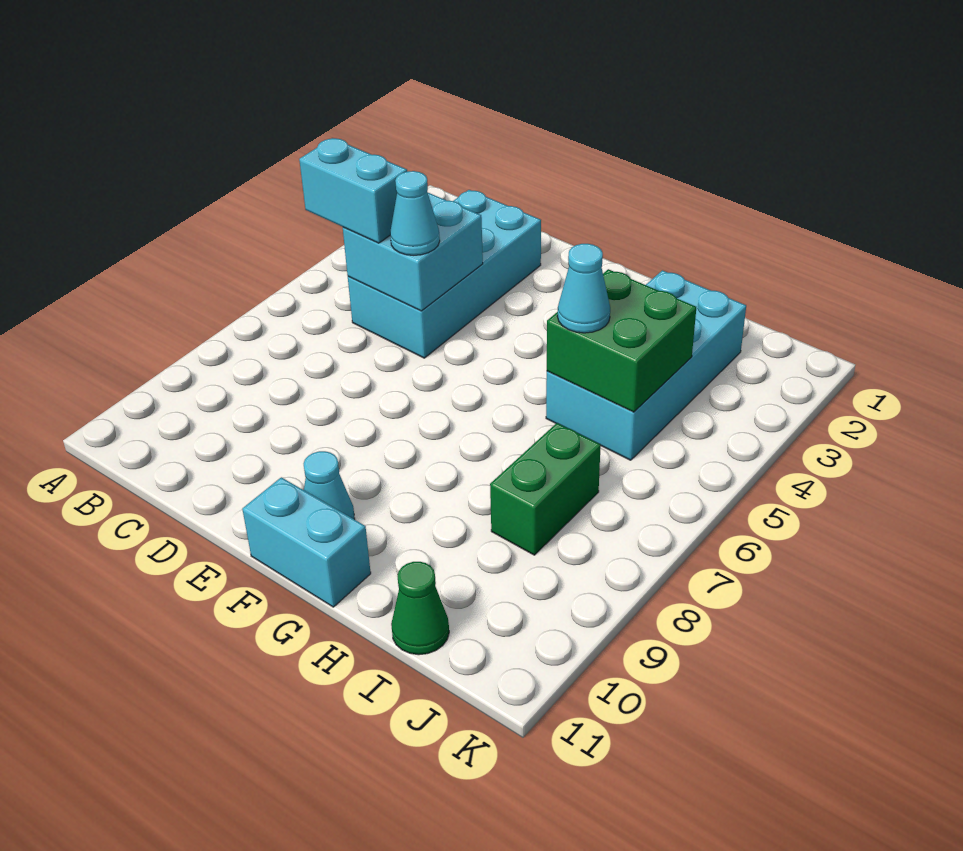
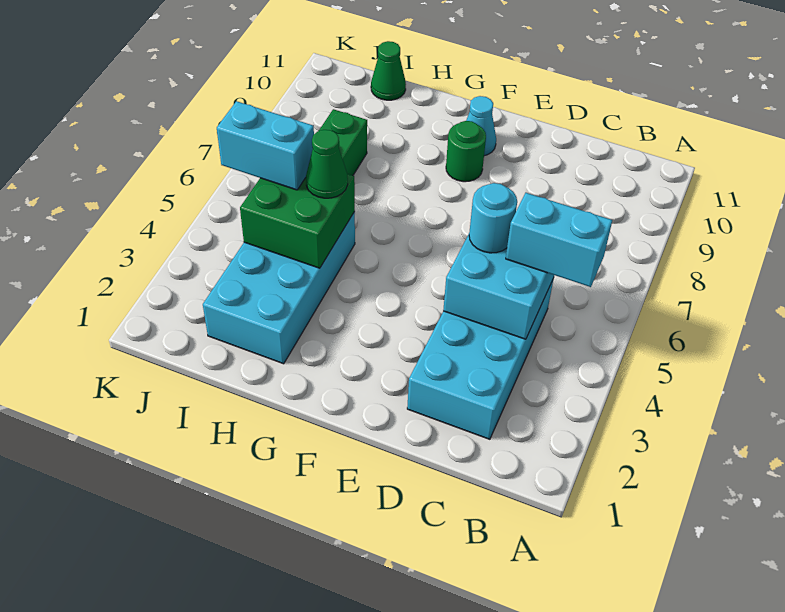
cyan cone D5 level 3 -> cyan round brick D5 level 3
none -> green round brick F9 level 1
cyan brick F11:G11 level 1 -> cyan brick I5:J5 level 3
cyan cone H5 level 3 -> green cone H5 level 3

